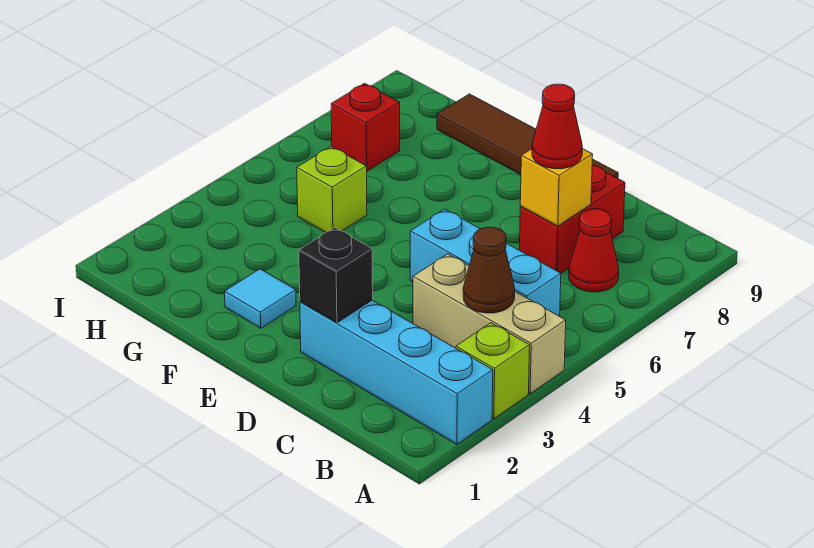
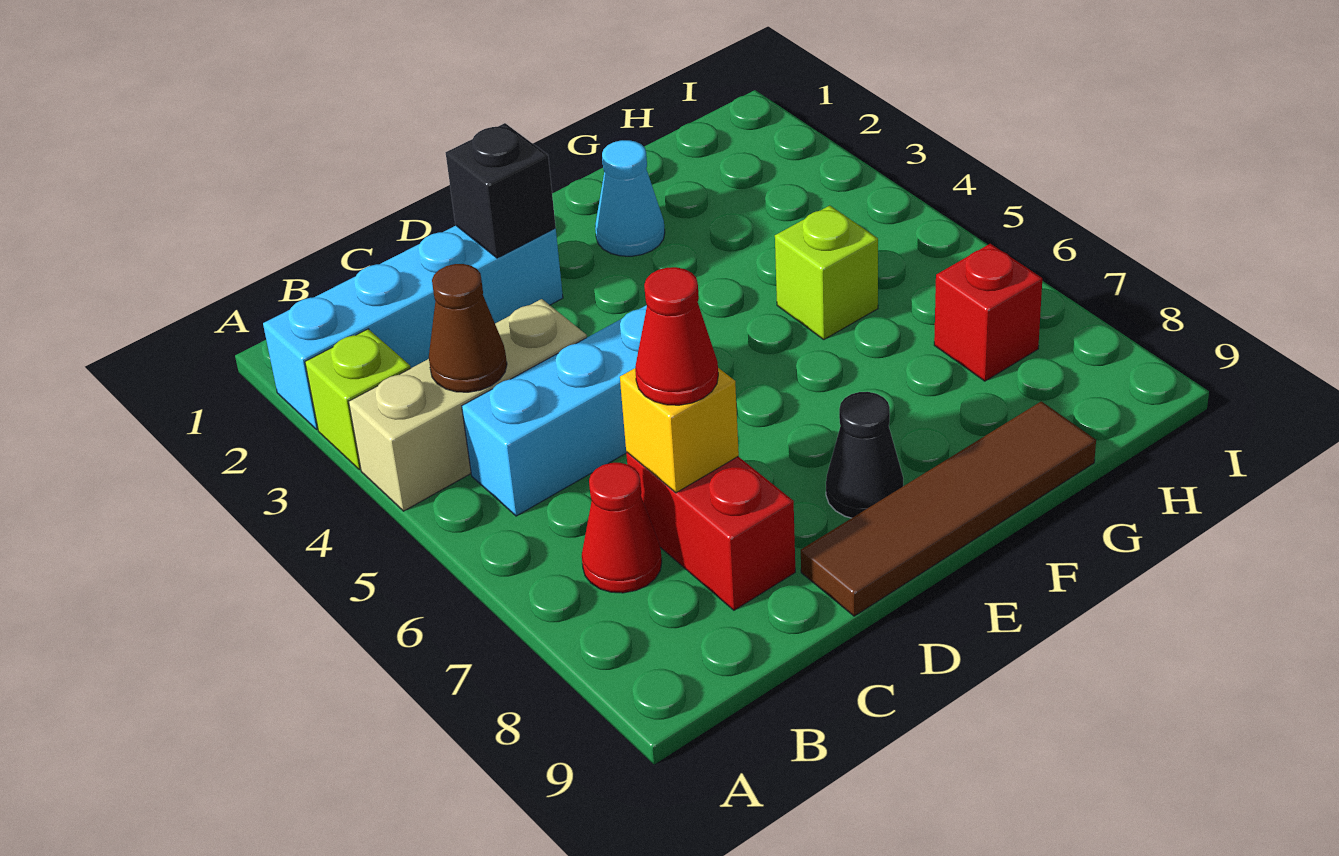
none -> black cone E8 level 1
cyan tile F2 level 1 -> cyan cone F2 level 1

